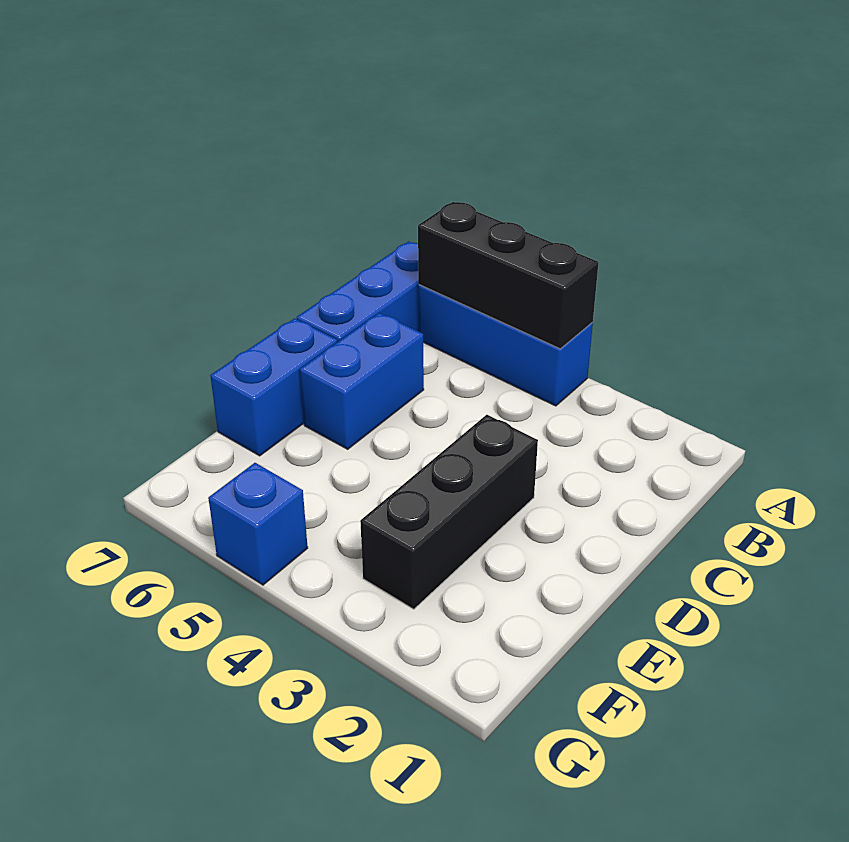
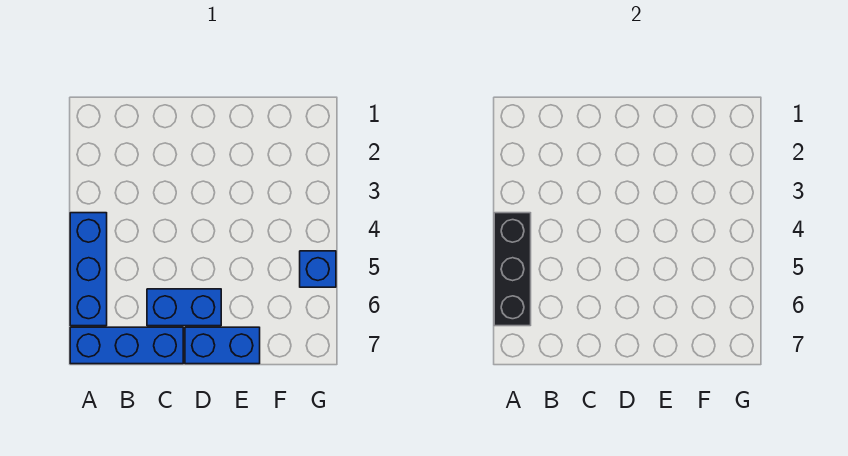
black brick D3:F3 level 1 -> none

